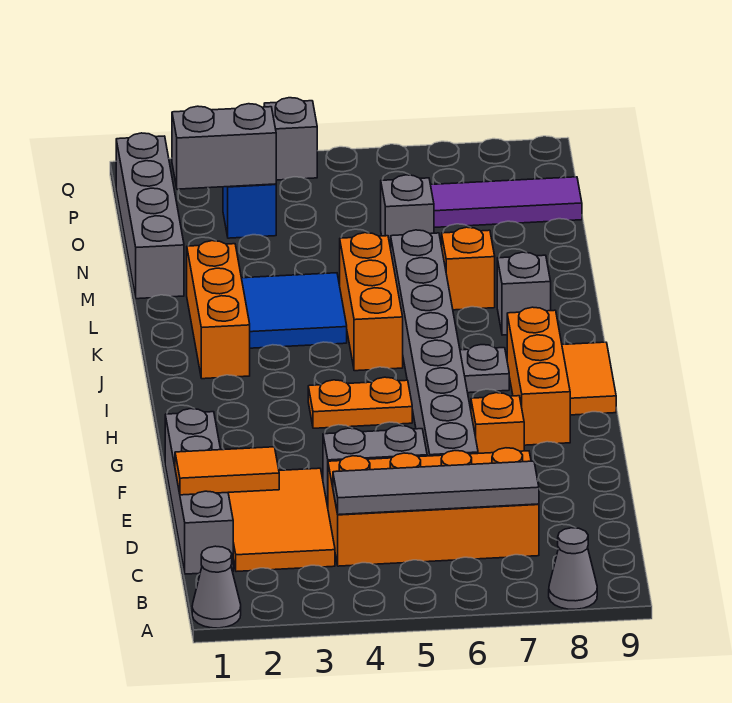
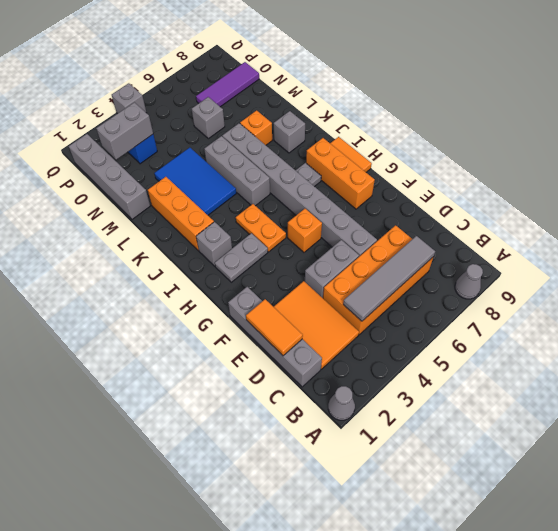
orange tile D1:D2 level 2 -> orange tile D1:E1 level 2
orange brick F7 level 1 -> orange brick G5 level 1
none -> grey plate H2:H3 level 1
orange plate H4:H5 level 1 -> orange plate H4:I4 level 1
none -> grey brick I2 level 1
orange brick J5:L5 level 1 -> grey brick J5:L5 level 1
blue tile K3:L4 level 1 -> blue tile K3:M4 level 1

